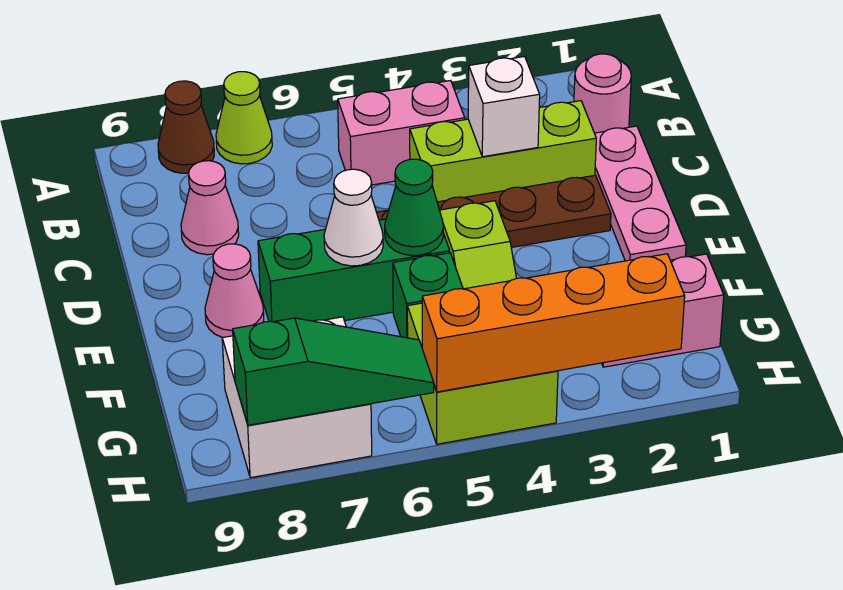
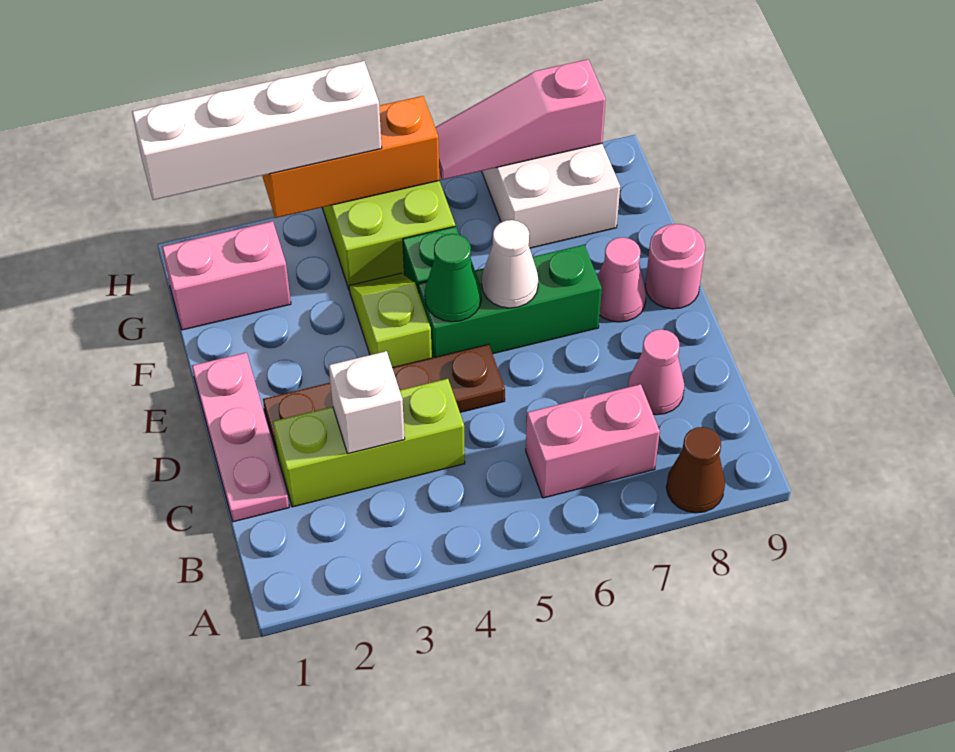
lime cone A7 level 1 -> none
pink round brick B1 level 1 -> pink round brick E9 level 1
pink brick B4:B5 level 1 -> pink brick B6:B7 level 1
none -> white brick H1:H4 level 3
orange brick H2:H5 level 2 -> orange brick H3:H5 level 2
green slope H6:H8 level 2 top 8 -> pink slope H6:H8 level 2 top 8

